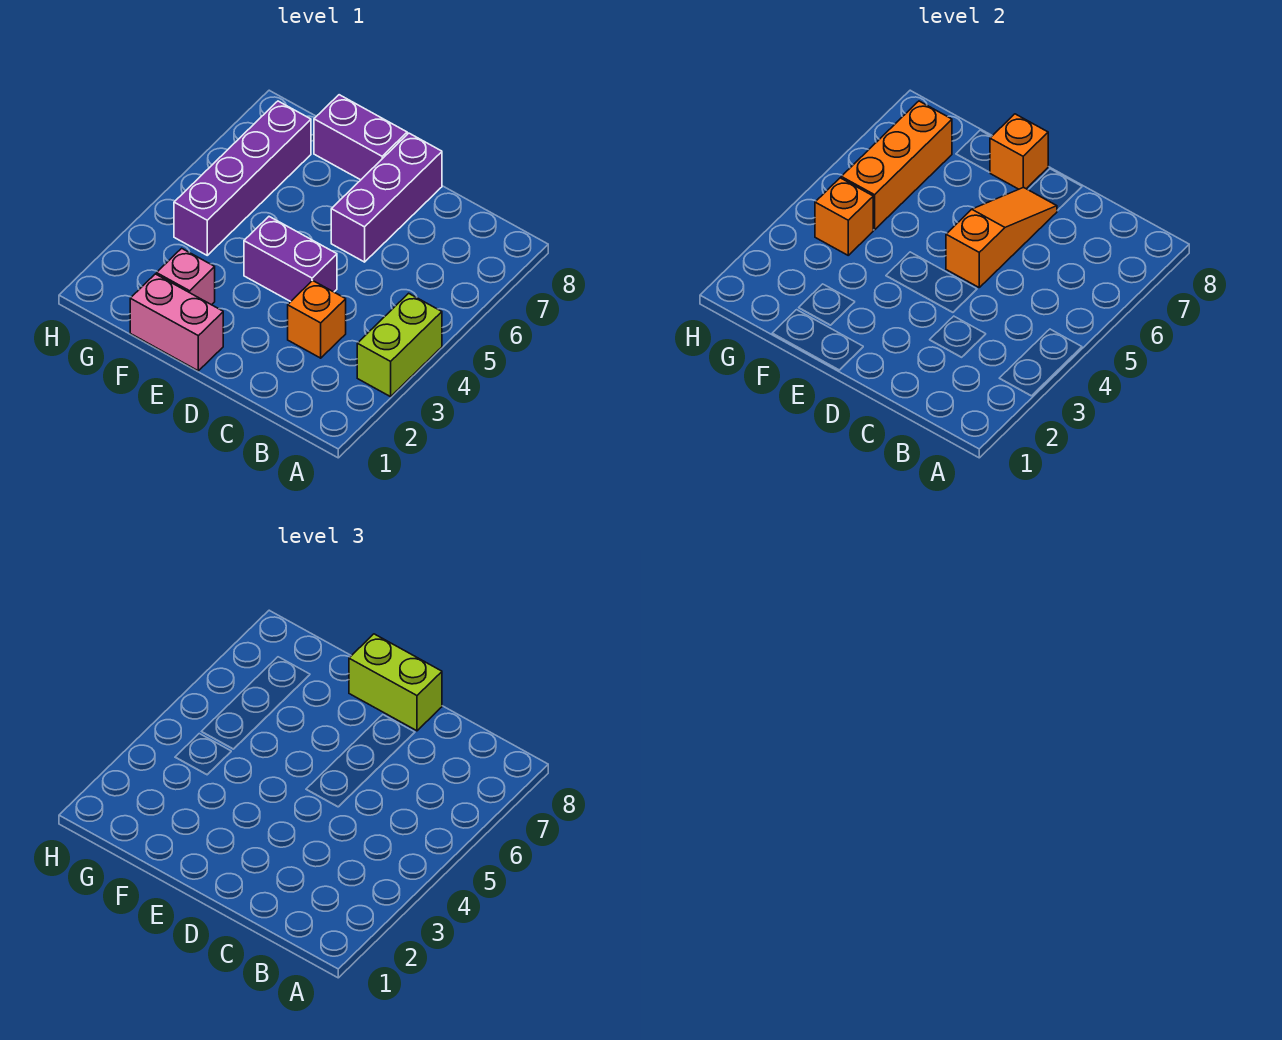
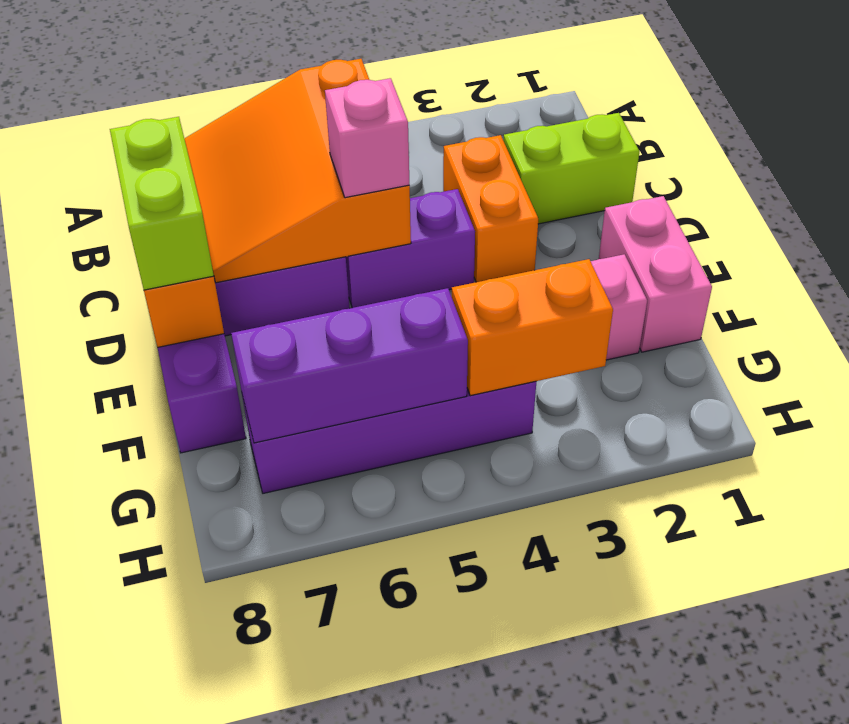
lime brick A3:A4 level 1 -> lime brick C1:C2 level 1
orange brick C3 level 1 -> orange brick C3:D3 level 1
purple brick D4:E4 level 1 -> purple brick D4:D5 level 1
orange slope D5:D7 level 2 top 5 -> orange slope B5:D7 level 2 top 5
none -> pink brick D5 level 3
orange brick G4 level 2 -> orange brick G3:G4 level 2
orange brick G5:G7 level 2 -> purple brick G5:G7 level 2

